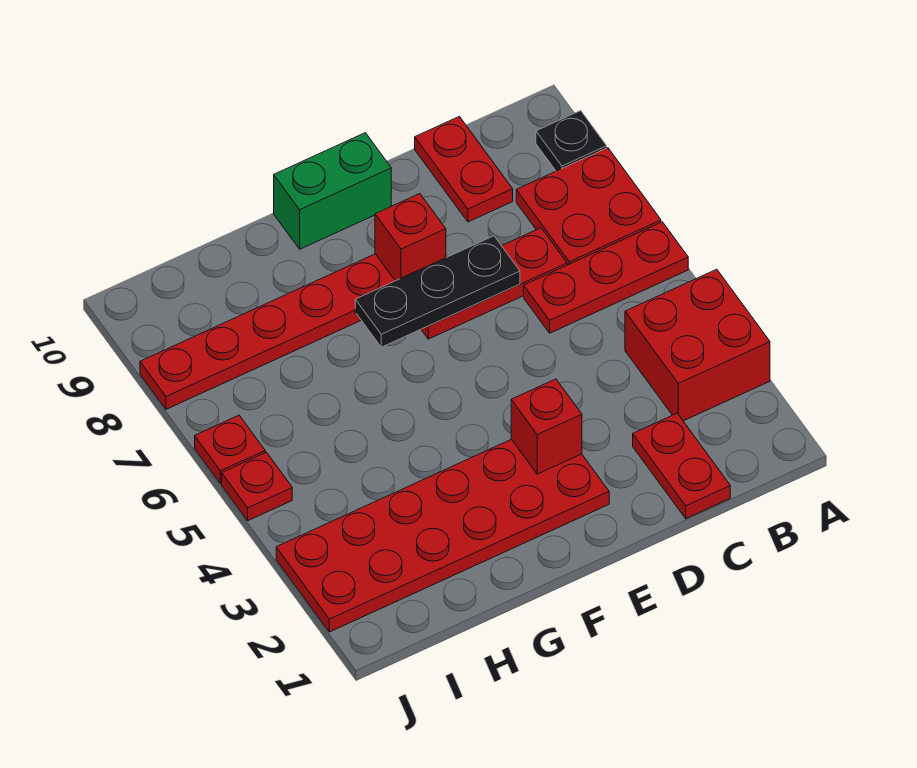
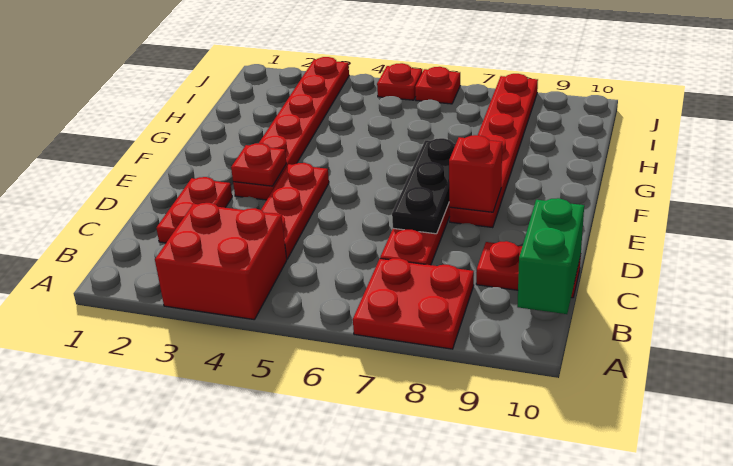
red plate A6:C6 level 1 -> red plate C4:E4 level 1
black plate A9 level 1 -> none
red plate C1:C2 level 1 -> red plate C2:D2 level 1
red plate E2:J3 level 1 -> red plate E3:J3 level 1
red brick E3 level 2 -> red plate E3 level 2
green brick E10:F10 level 1 -> green brick B10:C10 level 2

